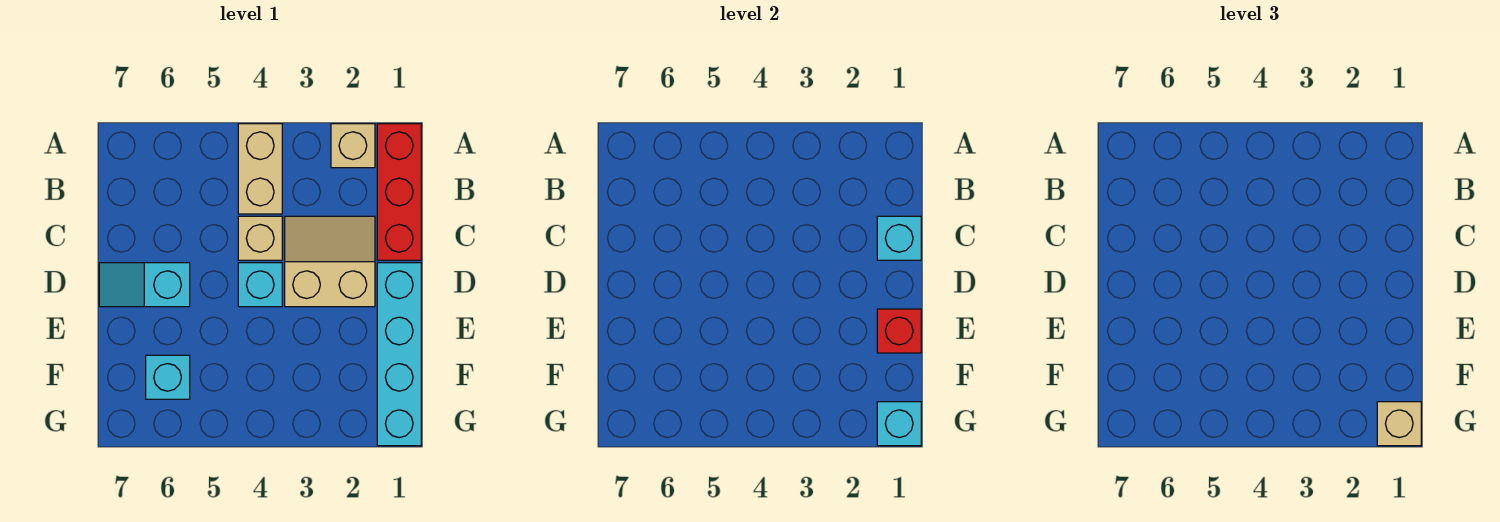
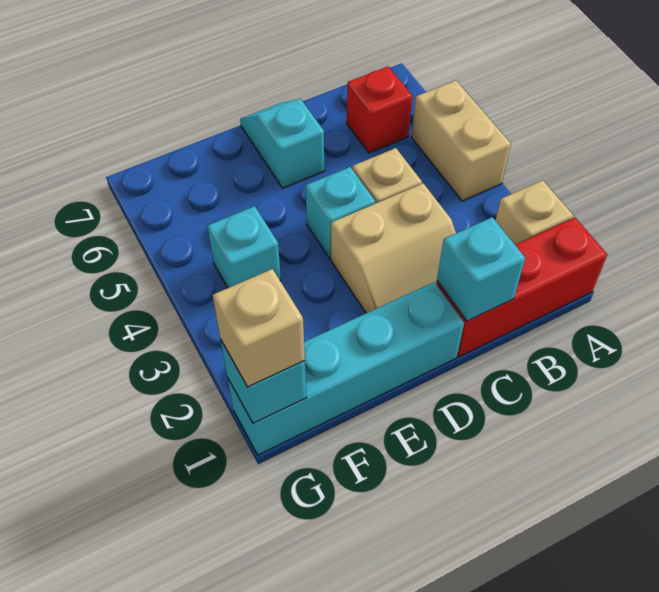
tan brick A4:B4 level 1 -> tan brick A4:A5 level 1
tan slope C2:D3 level 1 top D -> tan slope C2:D3 level 1 top 3
red brick E1 level 2 -> red brick B6 level 1
cyan brick F6 level 1 -> cyan brick F4 level 1

